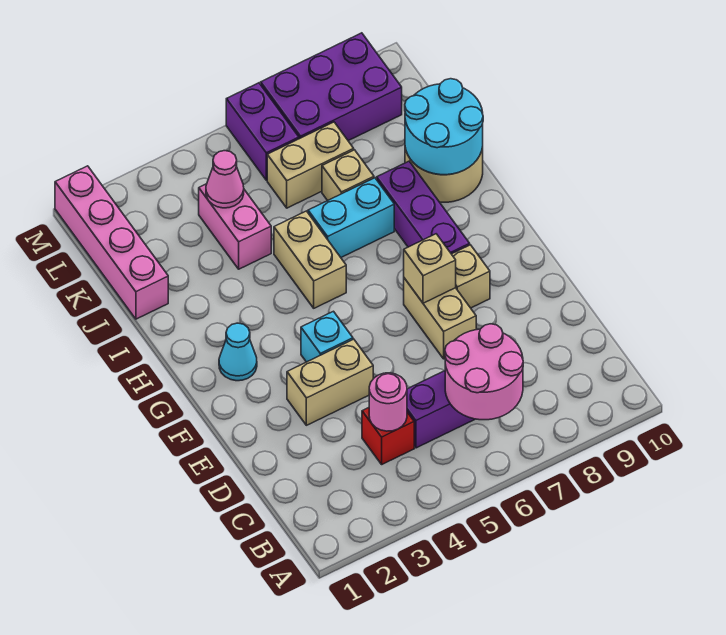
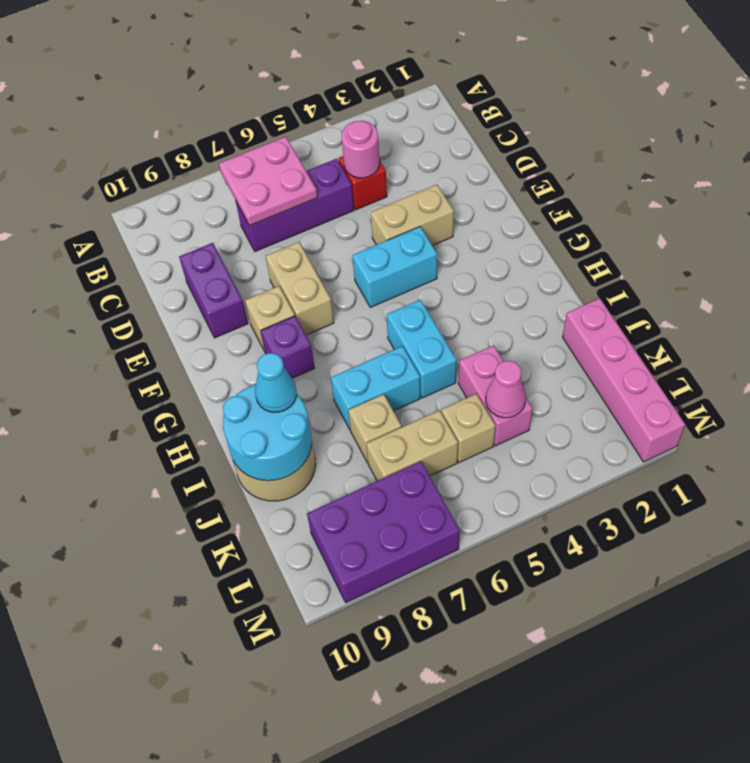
pink round brick B6:C7 level 2 -> pink plate B6:C7 level 2
cyan brick F4 level 1 -> cyan brick F4:F5 level 1
tan brick F7 level 2 -> tan brick K5 level 1
cyan cone G2 level 1 -> cyan cone I9 level 3
purple brick G8:I8 level 1 -> purple brick G8 level 1
tan brick H5:I5 level 1 -> cyan brick H5:I5 level 1
purple brick L6:M6 level 1 -> purple brick D9:E9 level 1

